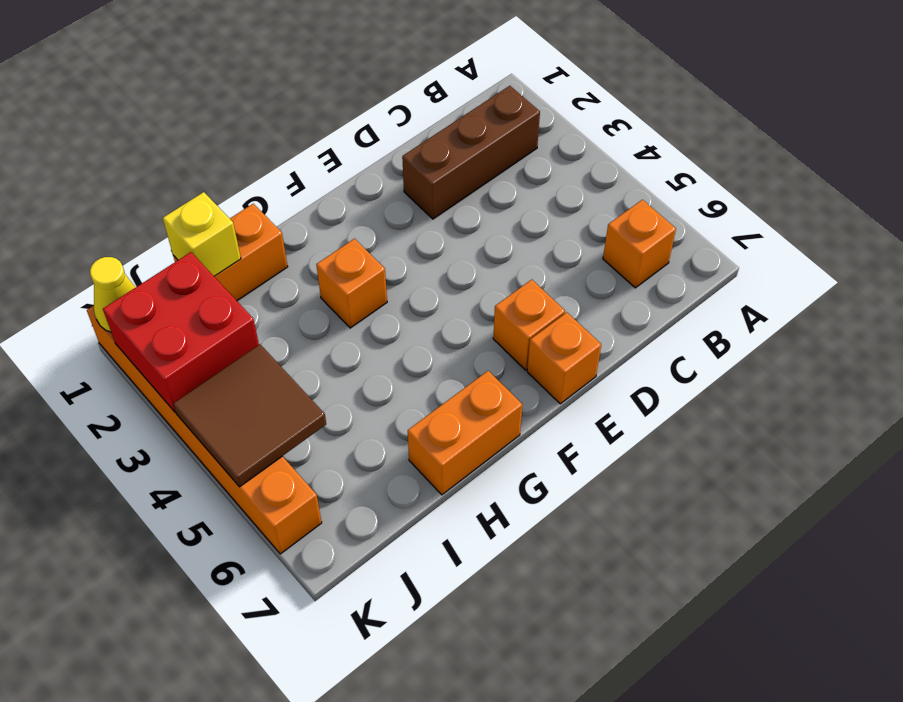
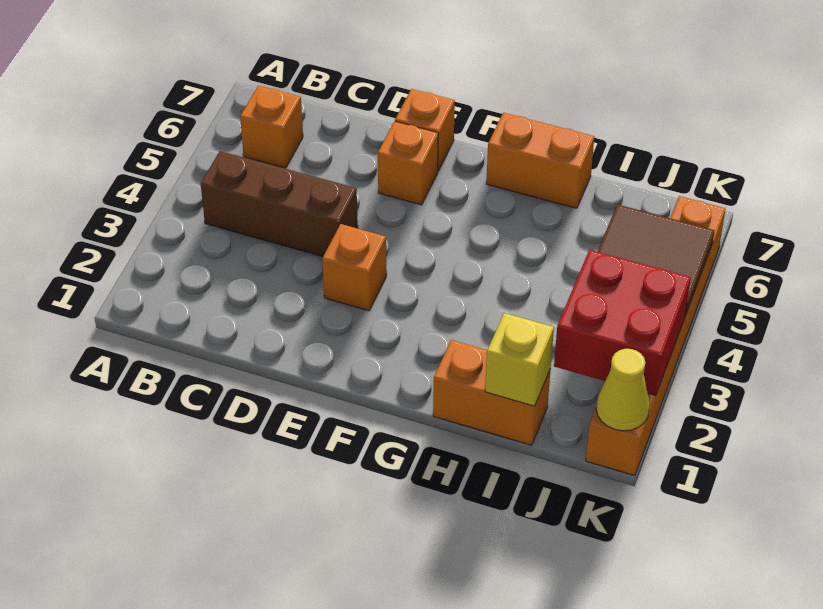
brown brick B2:D2 level 1 -> brown brick B4:D4 level 1
orange brick G3 level 1 -> orange brick E3 level 1

